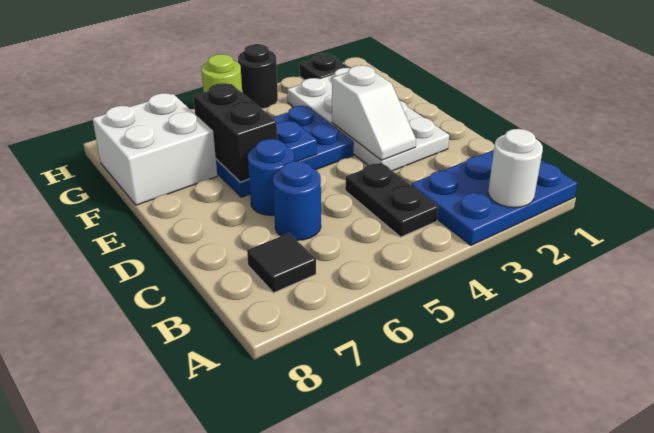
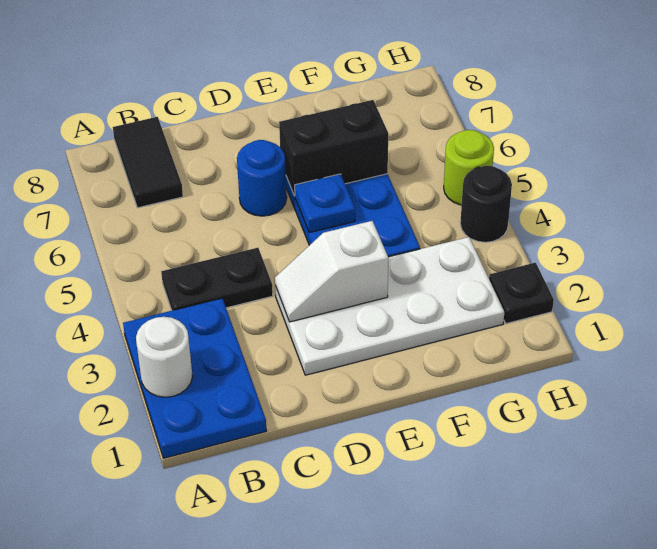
black tile B7 level 1 -> black tile B7:B8 level 1
blue round brick C6 level 1 -> none
white brick F7:G8 level 1 -> none

